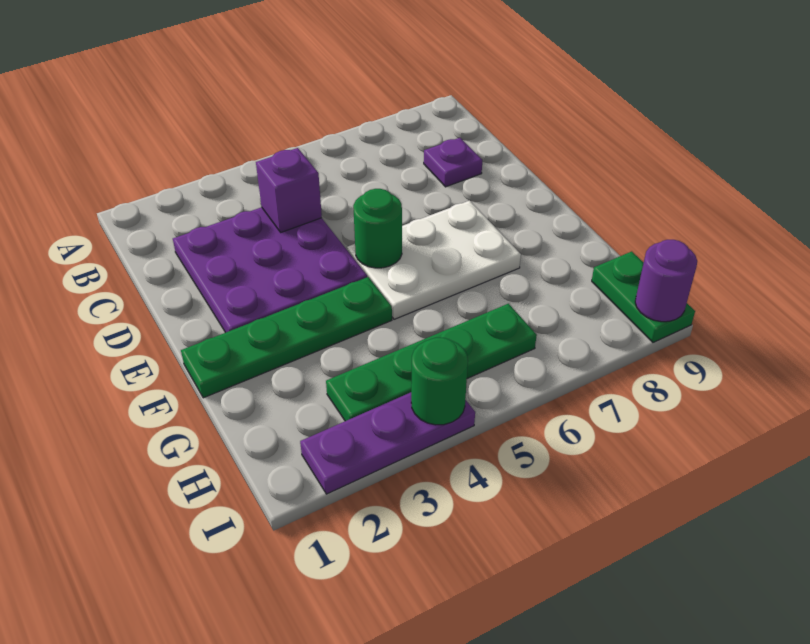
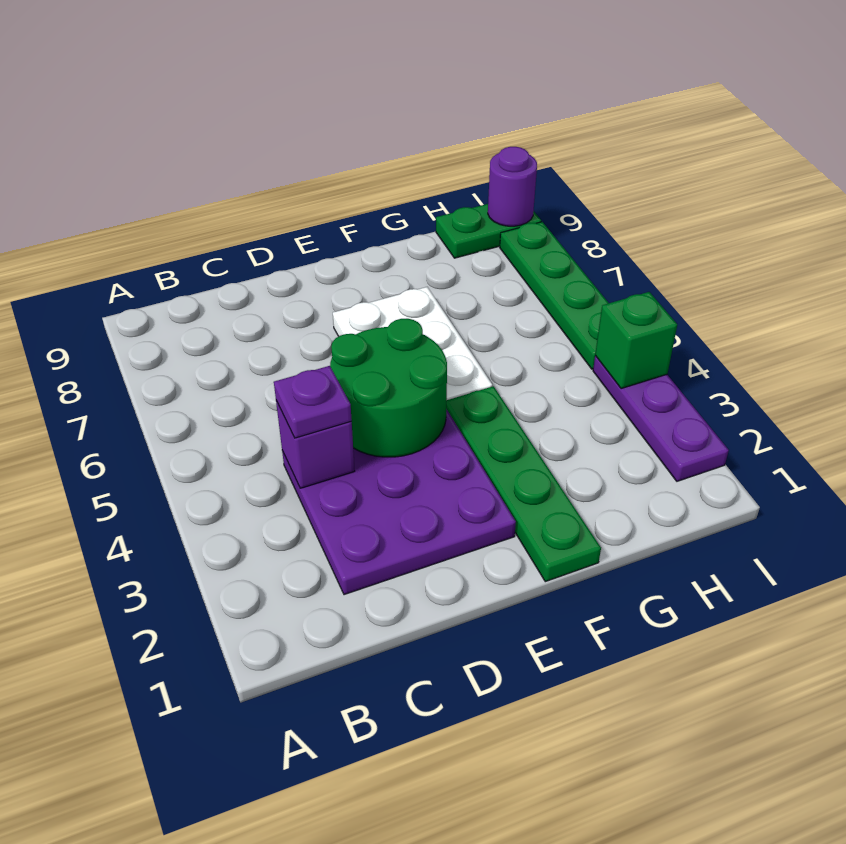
purple plate C8 level 1 -> purple plate C4 level 3
green round brick E5 level 2 -> green round brick D4:E5 level 2
green plate H3:H6 level 1 -> green plate I5:I8 level 1
green round brick I4 level 2 -> green brick I4 level 2

